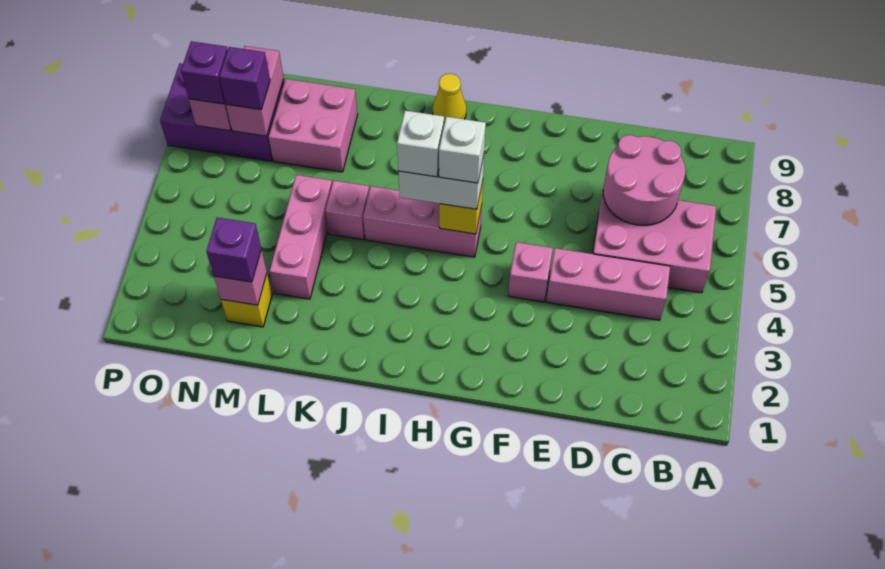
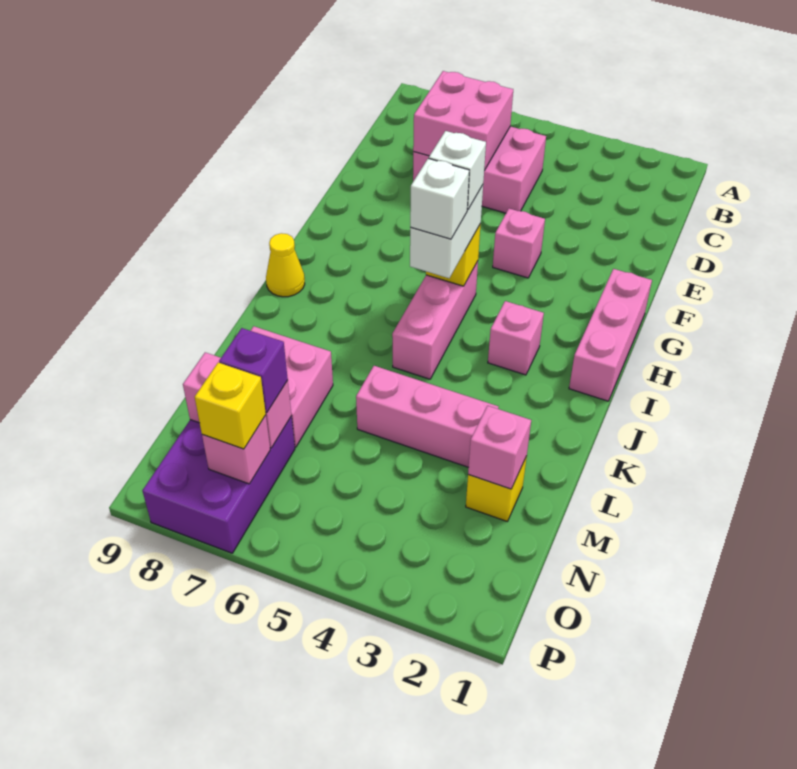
pink brick B5:D6 level 1 -> pink brick C5:D7 level 1
pink brick C4:E4 level 1 -> pink brick G1:I1 level 1
pink round brick C6:D7 level 2 -> pink brick C6:D7 level 2
pink brick K5 level 1 -> pink brick I3 level 1
purple brick M2 level 3 -> none
purple brick O7 level 3 -> yellow brick O7 level 3

